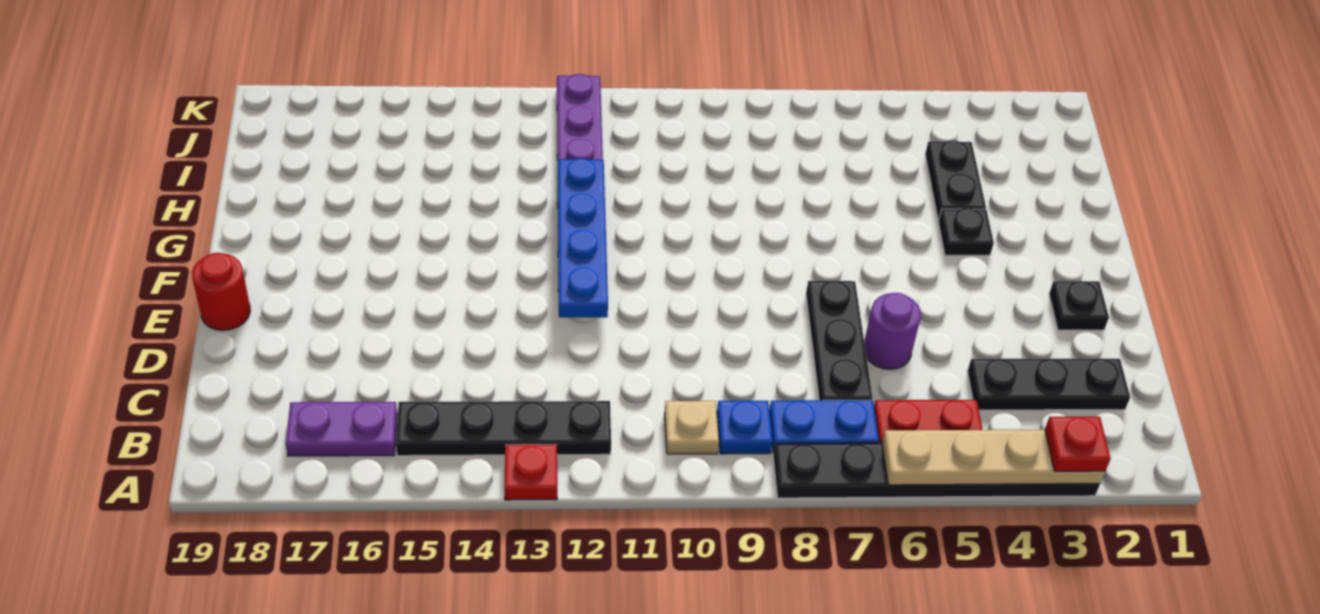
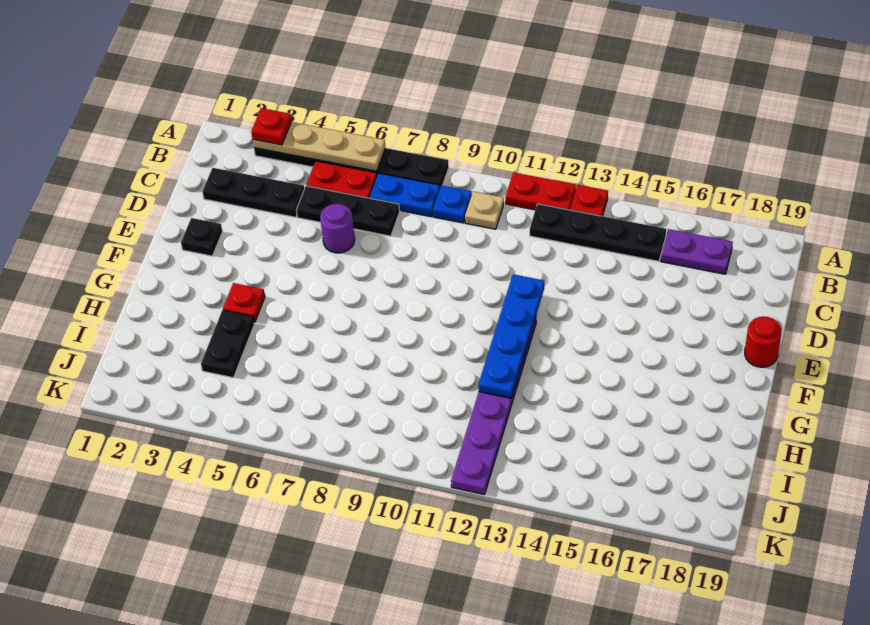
none -> red plate A11:A12 level 1
black plate C7:E7 level 1 -> black plate C5:C7 level 1
black plate G4 level 1 -> red plate G4 level 1

